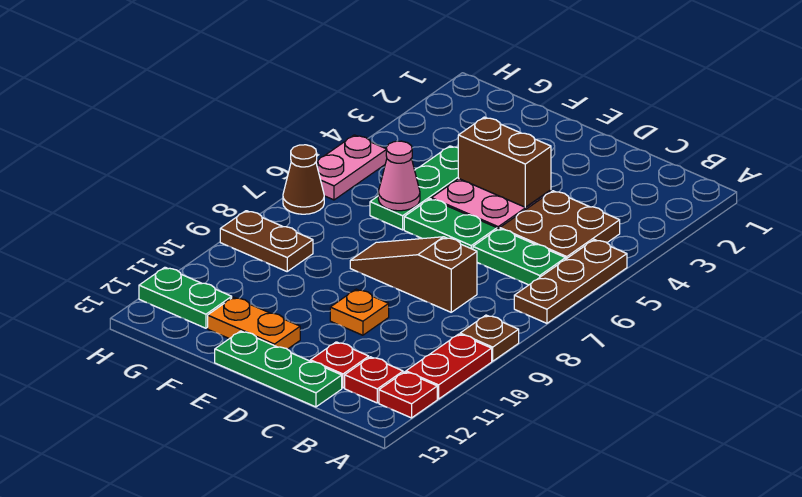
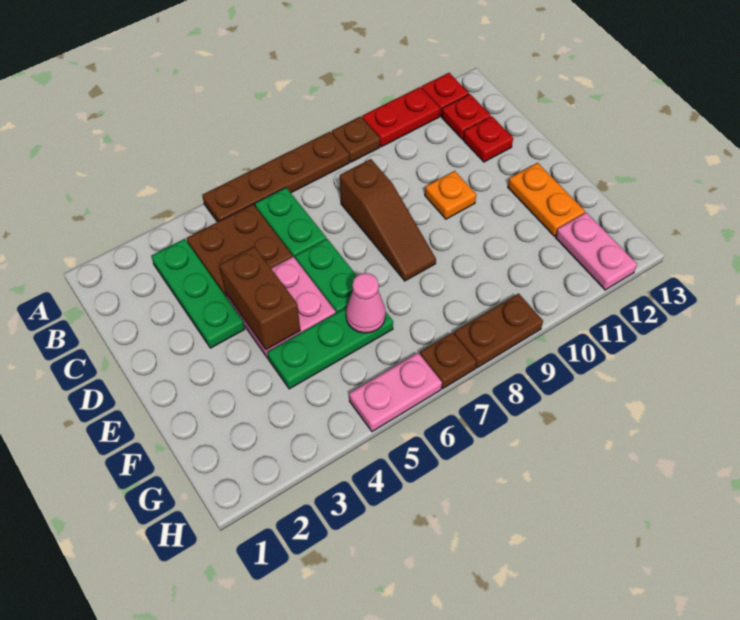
brown plate A5:A7 level 1 -> brown plate A5:A8 level 1
green plate C13:E13 level 1 -> green plate B3:D3 level 1
brown plate G9:H9 level 1 -> brown plate H8:H9 level 1
green plate G12:H12 level 1 -> pink plate G12:H12 level 1
brown cone H7 level 1 -> brown plate H7 level 1

